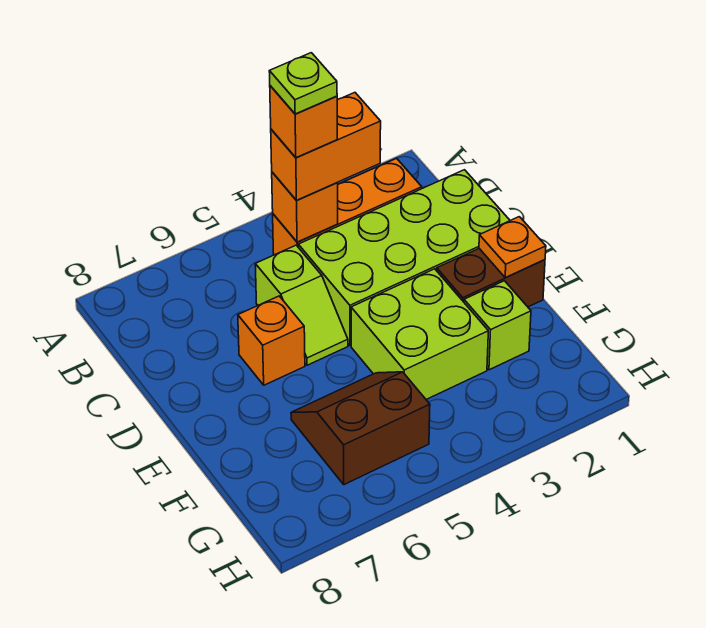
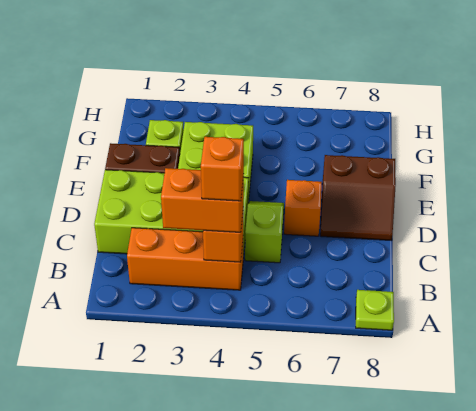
lime plate B4 level 5 -> lime plate A8 level 1
orange plate E1 level 2 -> none
brown slope F5:G6 level 1 top G -> brown slope D7:E8 level 1 top E

